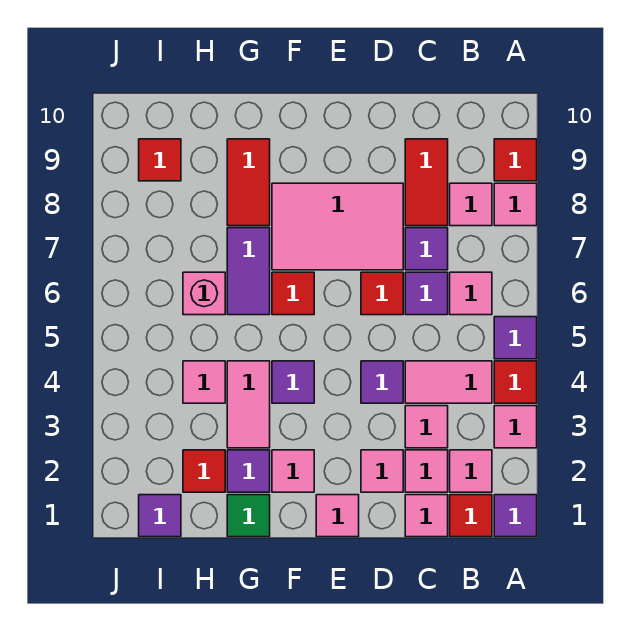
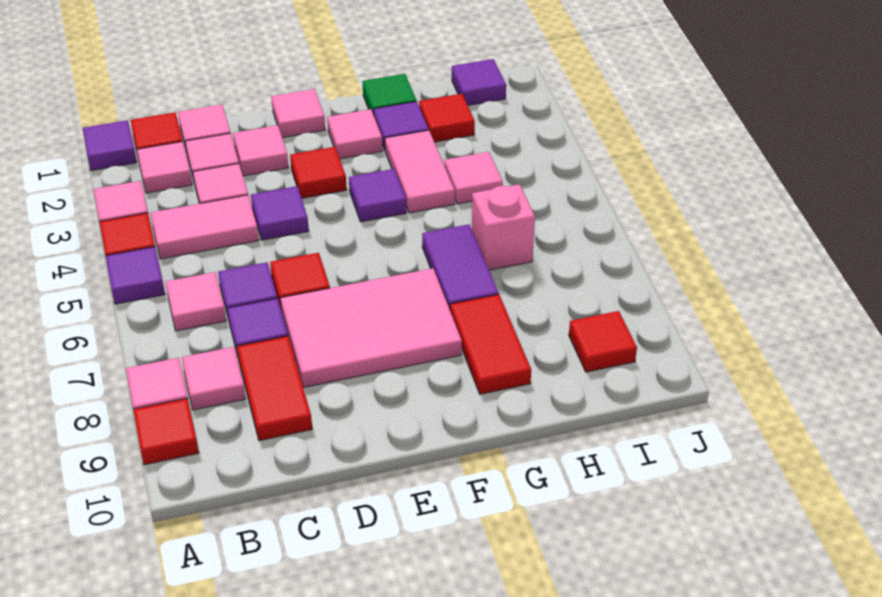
red tile F6 level 1 -> red tile E3 level 1

